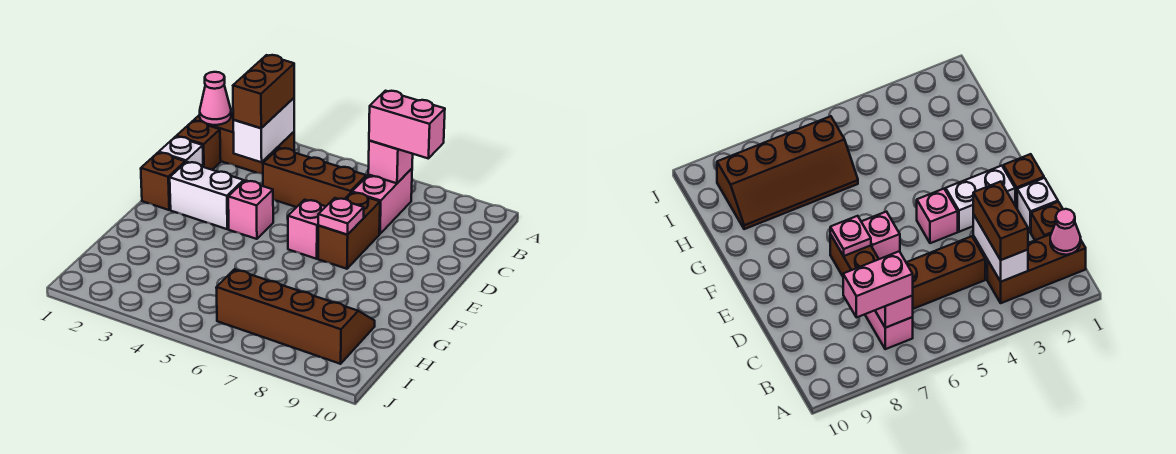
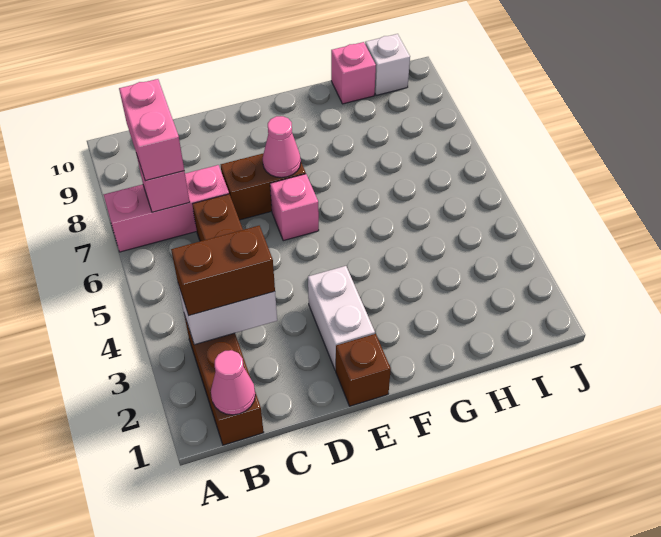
pink brick B7:C7 level 1 -> pink brick A7:C7 level 1
brown brick C1 level 1 -> none
white brick D1 level 1 -> white brick I10 level 1
pink brick E4 level 1 -> pink brick H10 level 1
pink plate E7 level 2 -> pink cone E7 level 2
brown slope H6:I9 level 1 top I -> none

